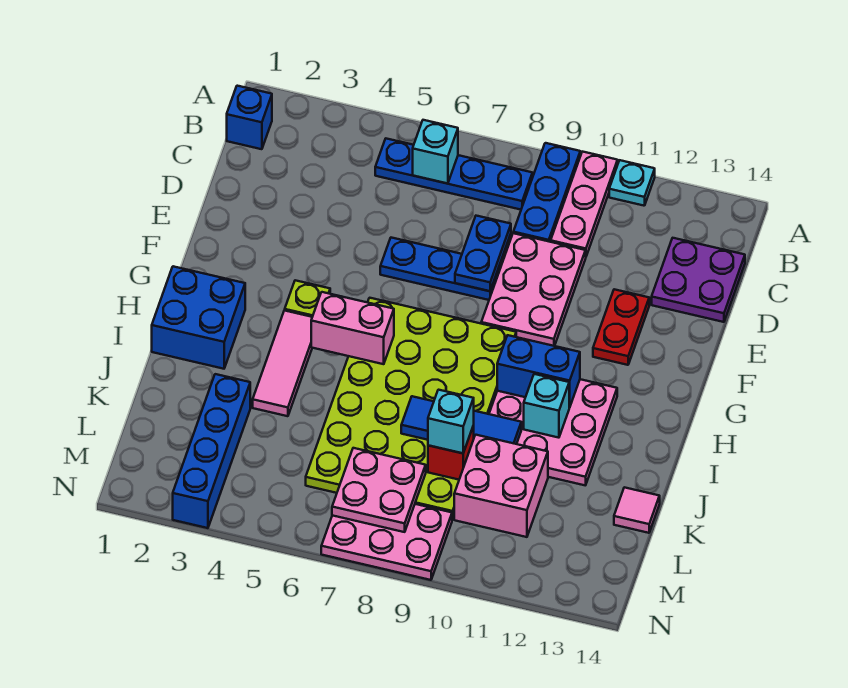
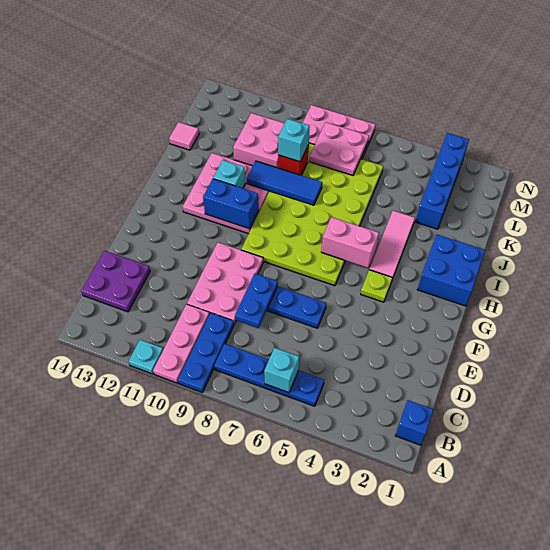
red plate E12:F12 level 1 -> none

